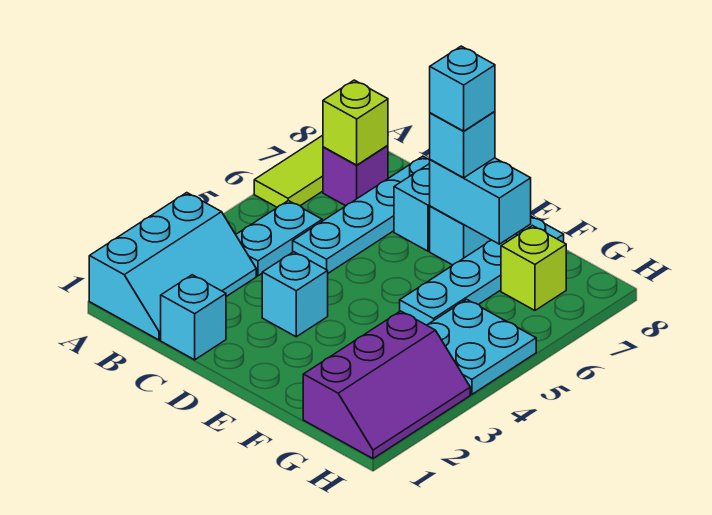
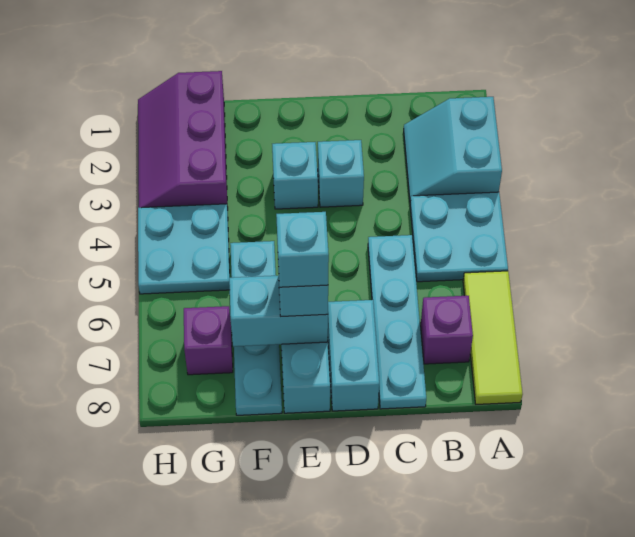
cyan slope A1:B3 level 1 top A -> cyan slope A2:B3 level 1 top A
cyan plate B4:B5 level 1 -> cyan plate A4:B5 level 1
lime brick B7 level 2 -> none
cyan brick C1 level 1 -> cyan brick E3 level 1
lime brick G7 level 1 -> purple brick G7 level 1

